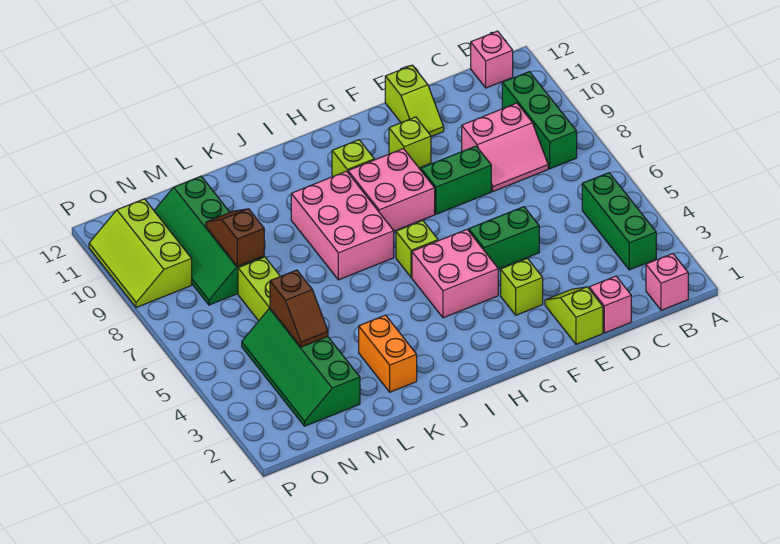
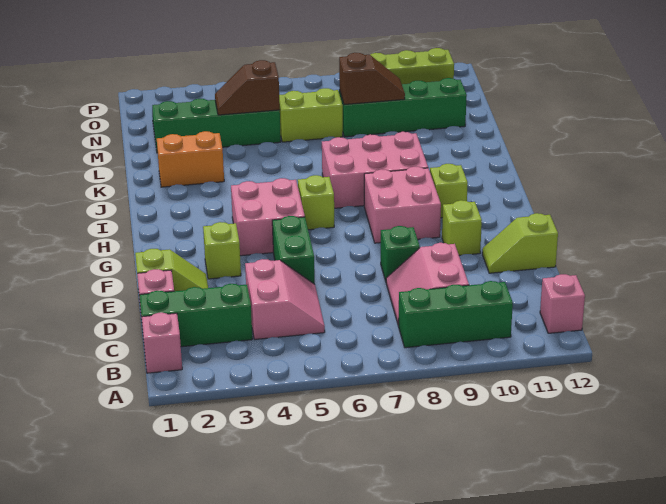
green brick B3:B5 level 1 -> green brick C1:C3 level 1
none -> pink slope C4:D5 level 1 top 4
green brick E8:F8 level 1 -> green brick E8 level 1

